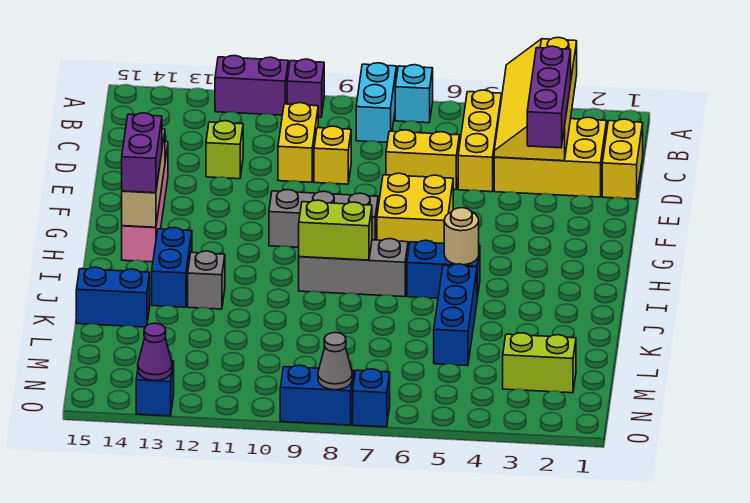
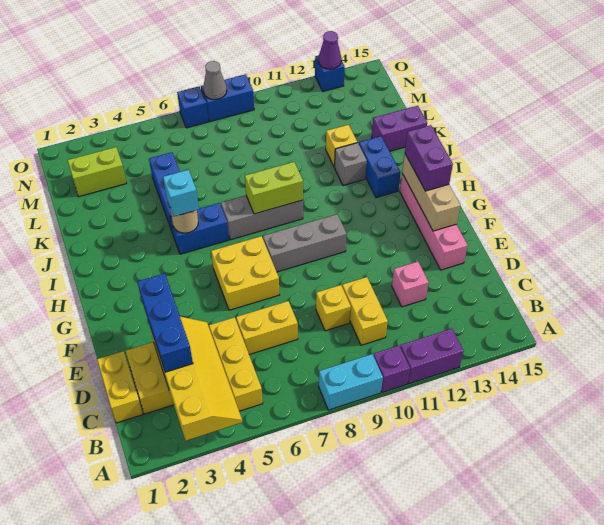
cyan brick A7 level 1 -> cyan brick I5 level 3
cyan brick A8:B8 level 1 -> cyan brick A8:A9 level 1
purple brick C3:E3 level 3 -> blue brick C3:E3 level 3
lime brick D12 level 1 -> pink brick D12 level 1
none -> yellow brick K12 level 1
blue brick K14:K15 level 1 -> purple brick K14:K15 level 1

